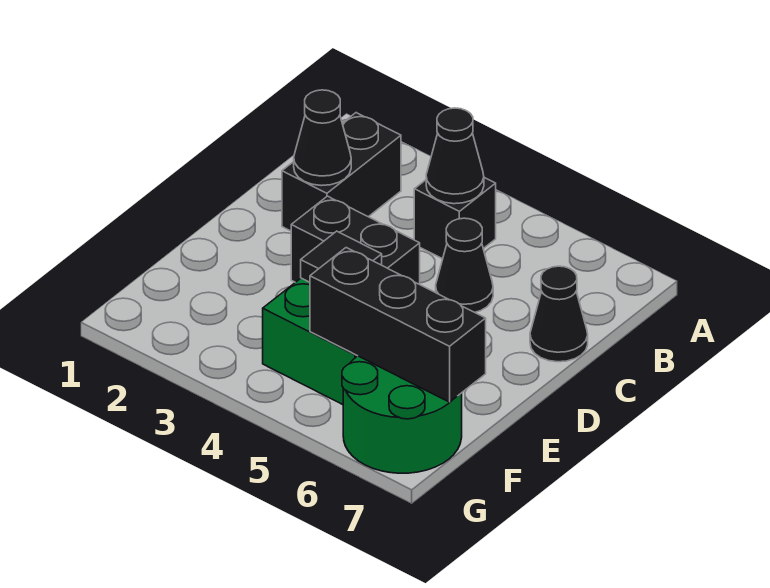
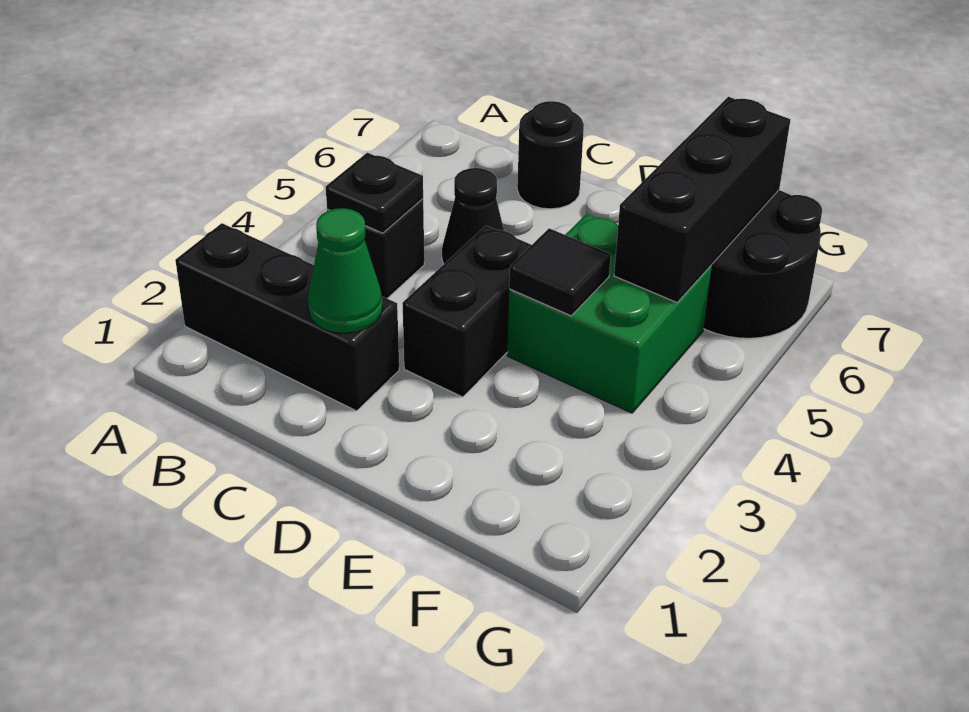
black brick B2:C2 level 1 -> black brick A2:C2 level 1
black cone B4 level 2 -> black plate B4 level 2
black cone C2 level 2 -> green cone C2 level 2
black cone C7 level 1 -> black round brick C7 level 1
green round brick F6:G7 level 1 -> black round brick F6:G7 level 1

